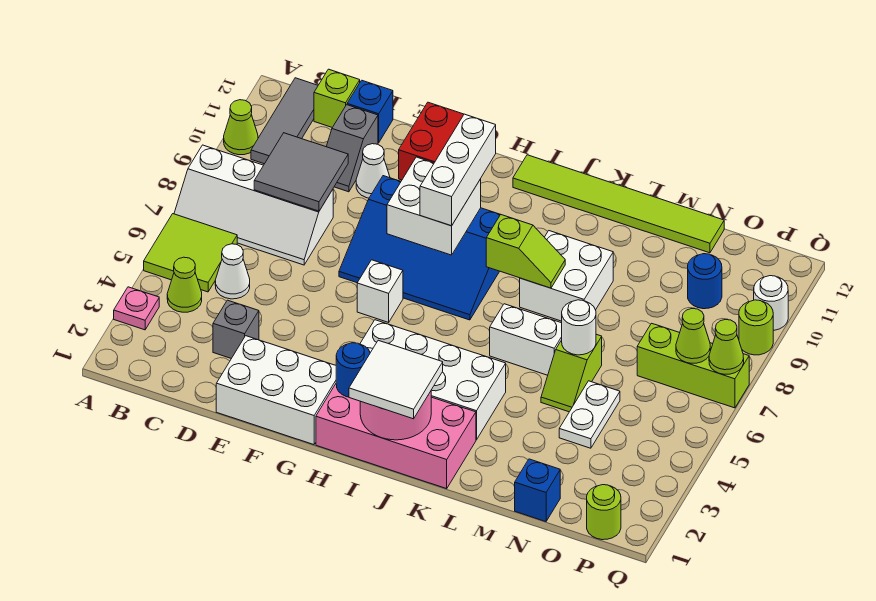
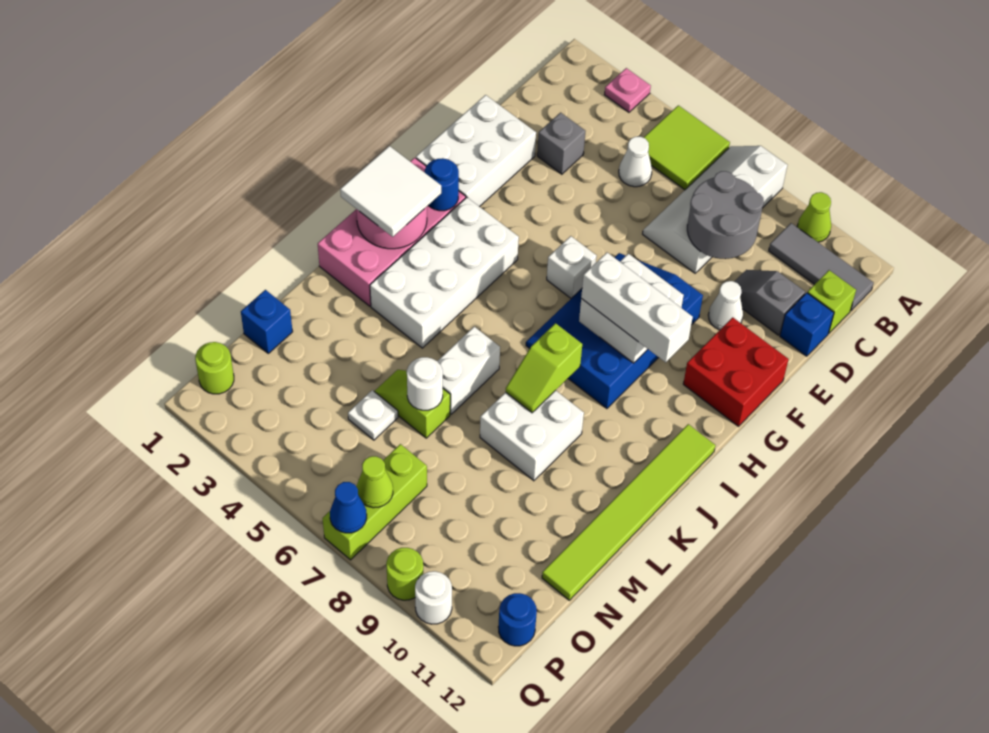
lime cone B4 level 1 -> none
grey tile C8:D9 level 2 -> grey round brick C8:D9 level 2
white plate N4:N5 level 1 -> white plate N5 level 1
blue round brick O10 level 1 -> blue round brick P12 level 1
lime cone Q7 level 2 -> blue cone Q7 level 2

